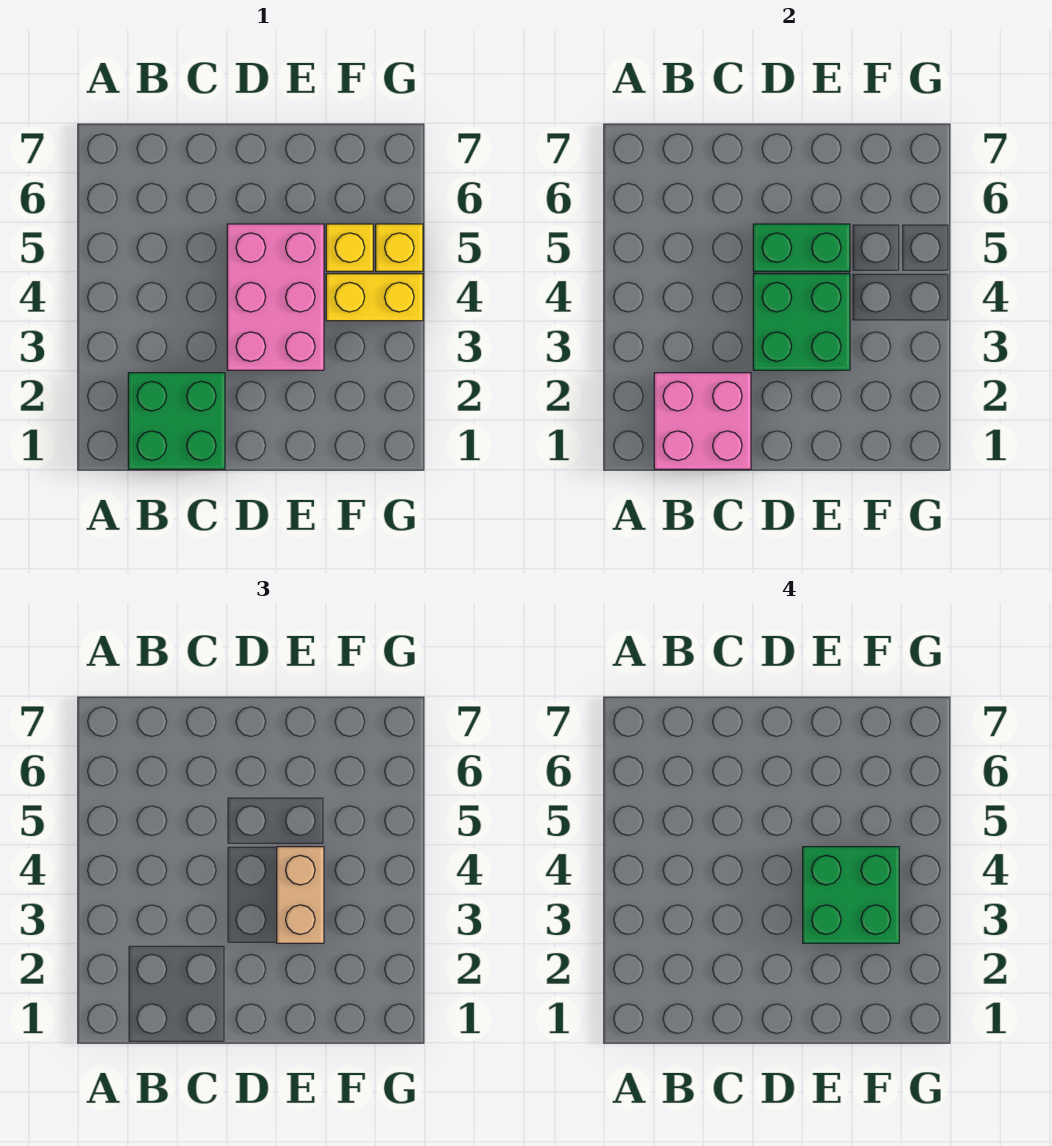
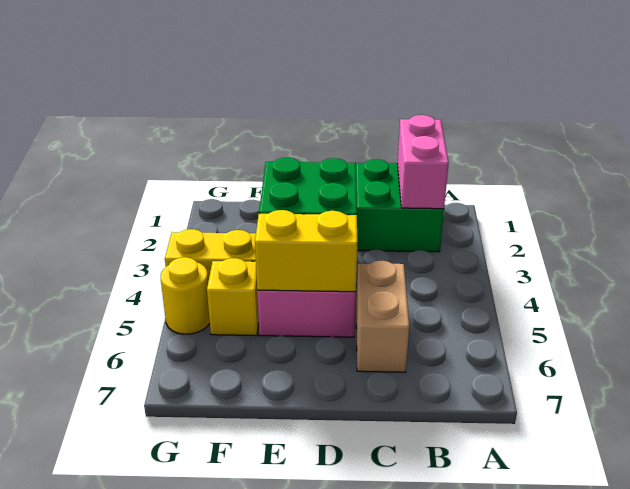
pink brick B1:C2 level 2 -> pink brick B1:B2 level 2
green brick D5:E5 level 2 -> yellow brick D5:E5 level 2
tan brick E3:E4 level 3 -> tan brick C5:C6 level 1
green brick E3:F4 level 4 -> none
yellow brick G5 level 1 -> yellow round brick G5 level 1

